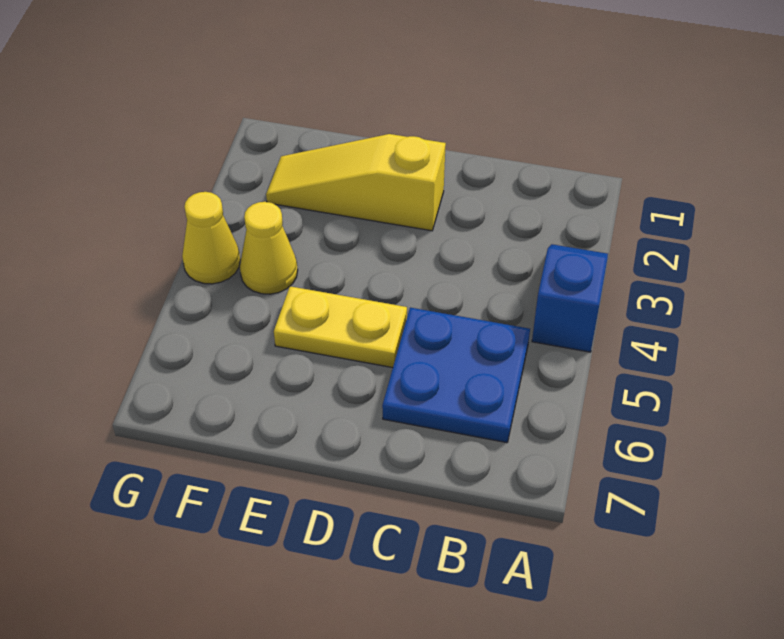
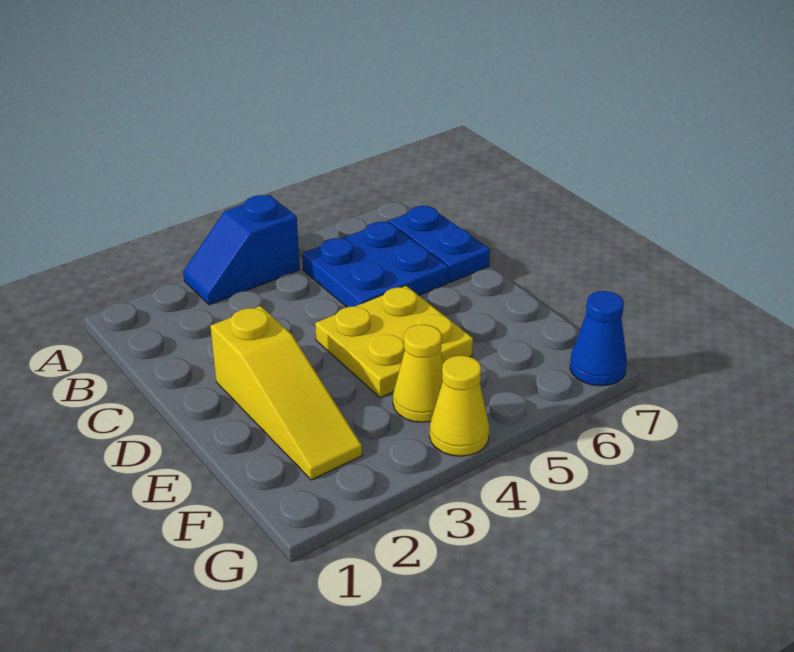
none -> blue plate B7:C7 level 1
yellow plate D5:E5 level 1 -> yellow plate D4:E5 level 1
none -> blue cone G7 level 1

